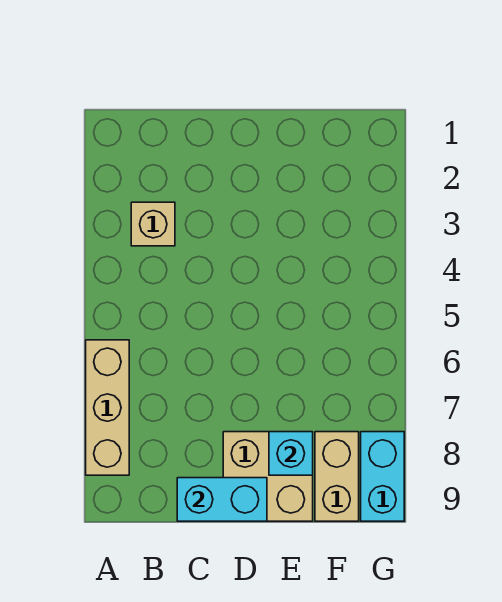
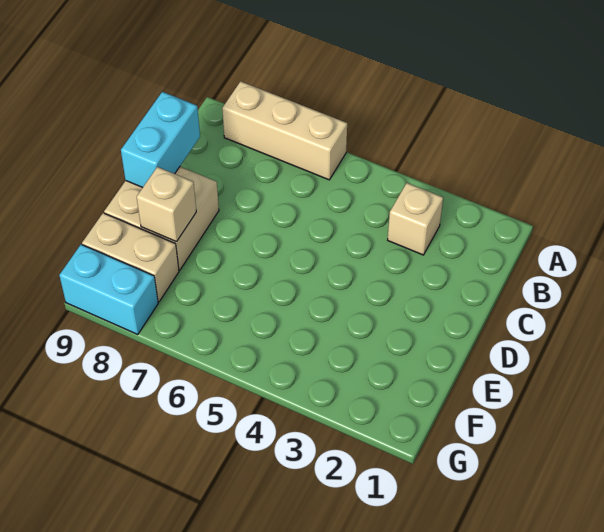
cyan brick E8 level 2 -> tan brick E8 level 2

